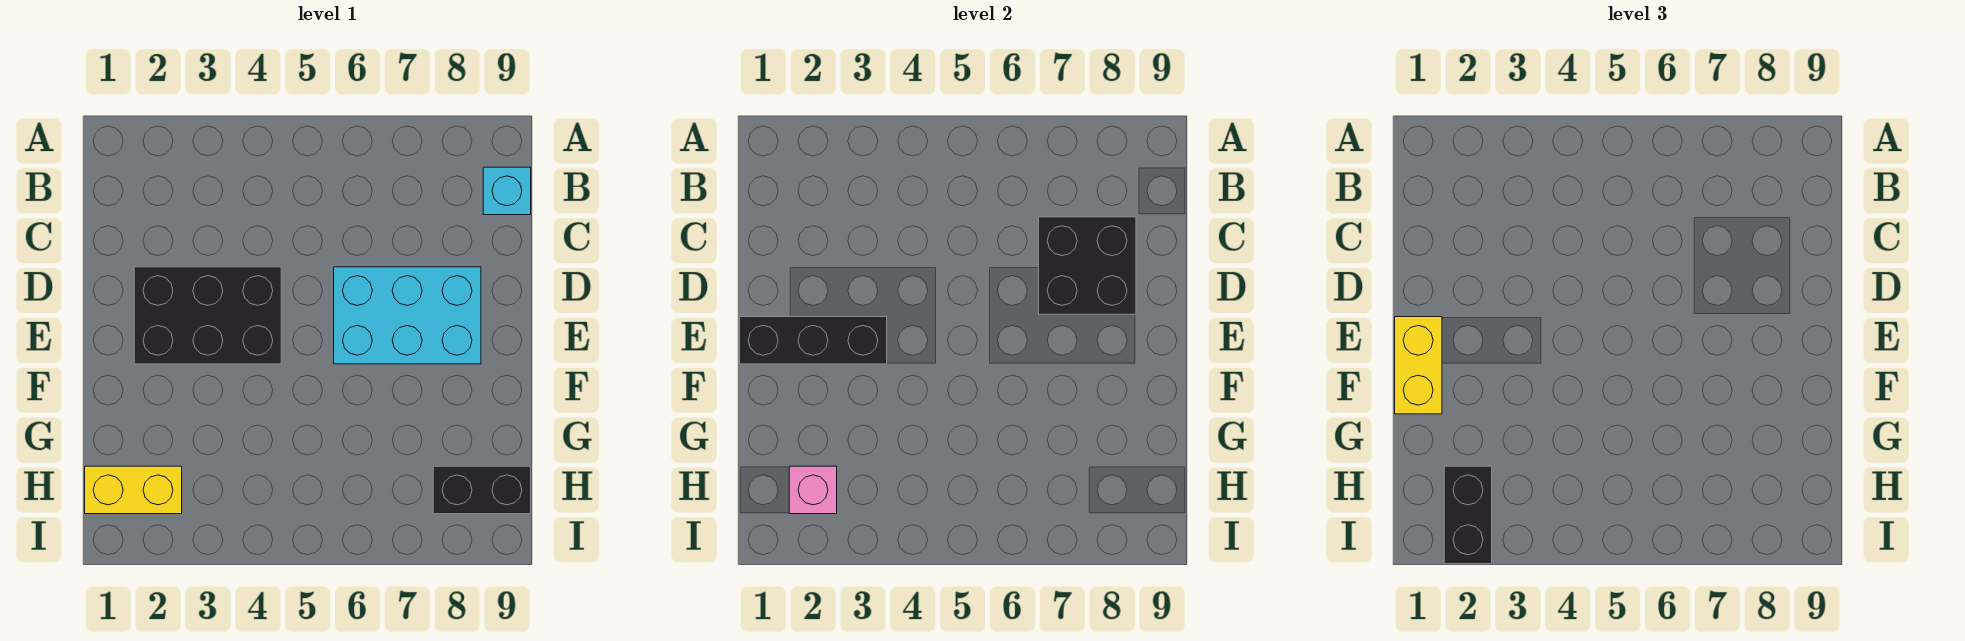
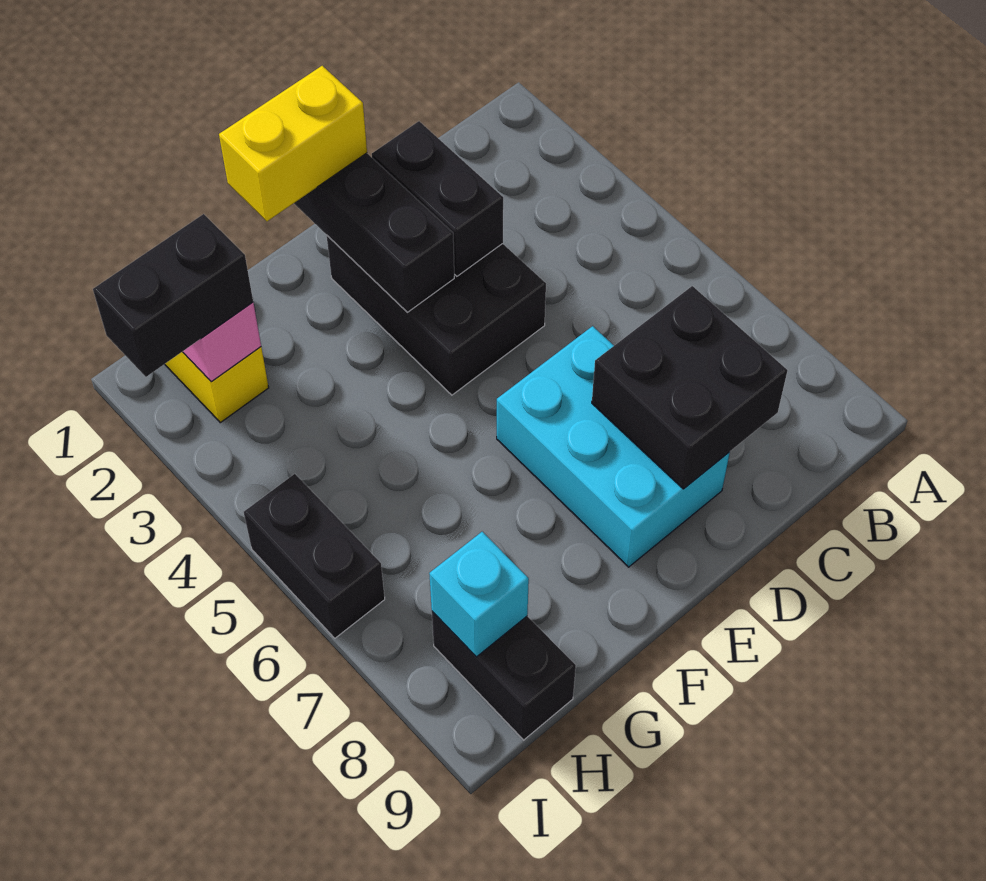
cyan brick B9 level 1 -> cyan brick H8 level 2
none -> black brick D2:D3 level 2
none -> black brick I5:I6 level 1

